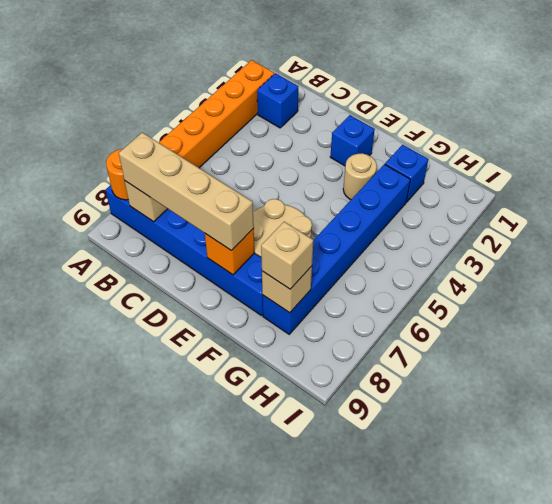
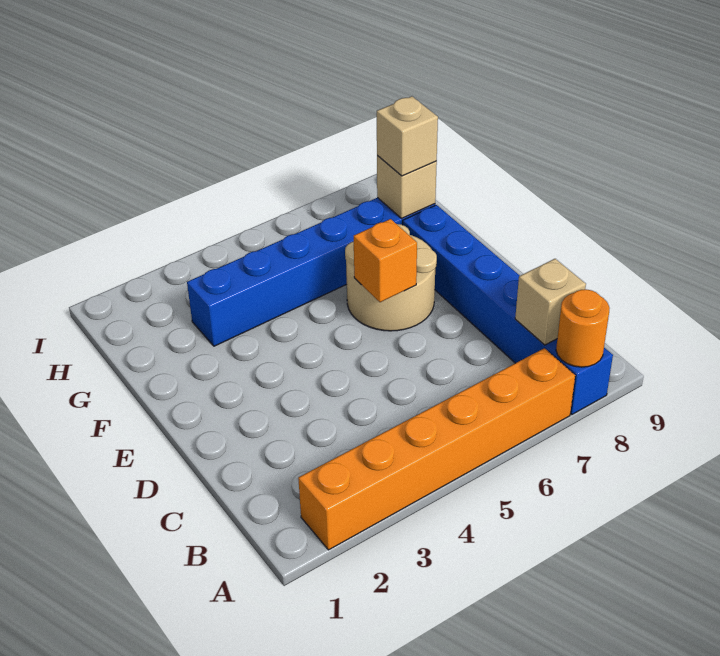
blue brick B2 level 1 -> none
tan brick B8:E8 level 3 -> none
blue brick E2 level 1 -> none
orange brick E8 level 2 -> orange brick E6 level 2
tan round brick F3 level 1 -> none
blue brick G2 level 1 -> none

